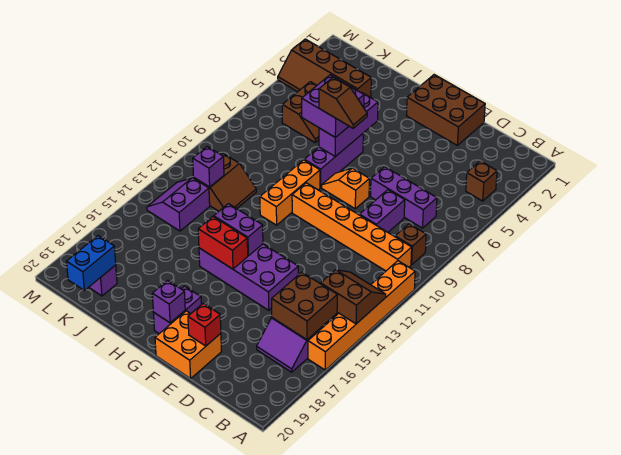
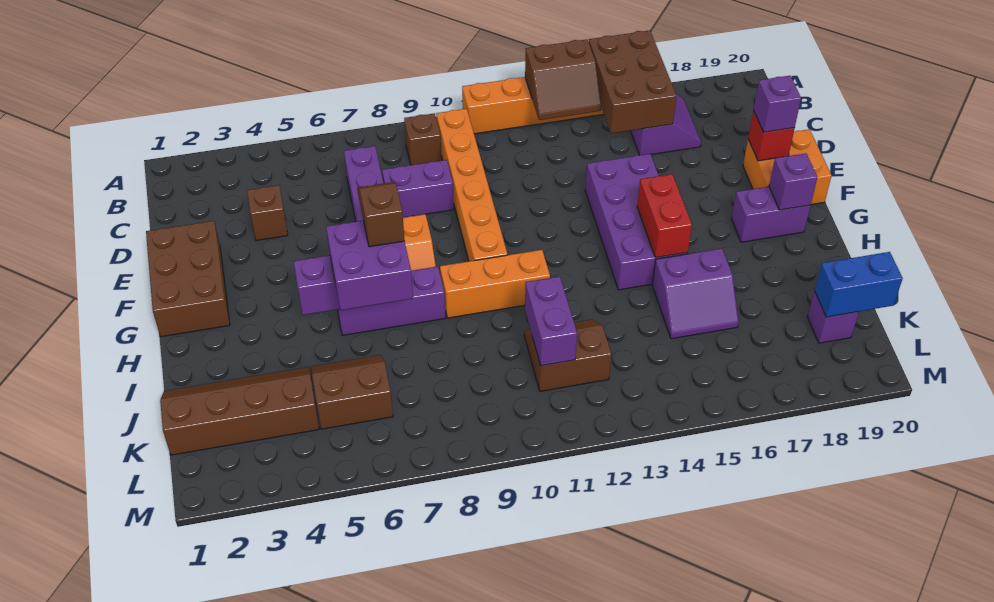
brown slope A13:B14 level 2 top 14 -> brown slope A13:B14 level 2 top A
brown brick B4 level 1 -> brown brick D4 level 1
brown brick B15:C16 level 2 -> brown brick A15:C16 level 2
purple brick G14:H14 level 2 -> purple brick J11:K11 level 2
brown slope J3:M4 level 1 top 3 -> brown slope J1:K4 level 1 top K
purple brick K12 level 2 -> purple brick E19 level 3
purple slope K13:L14 level 1 top K -> purple slope I15:J16 level 1 top I

